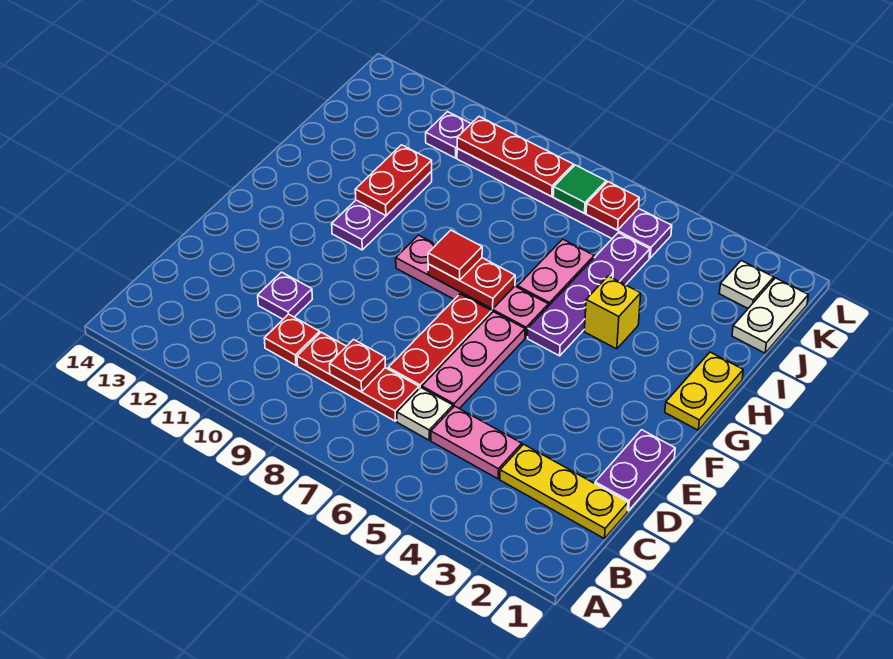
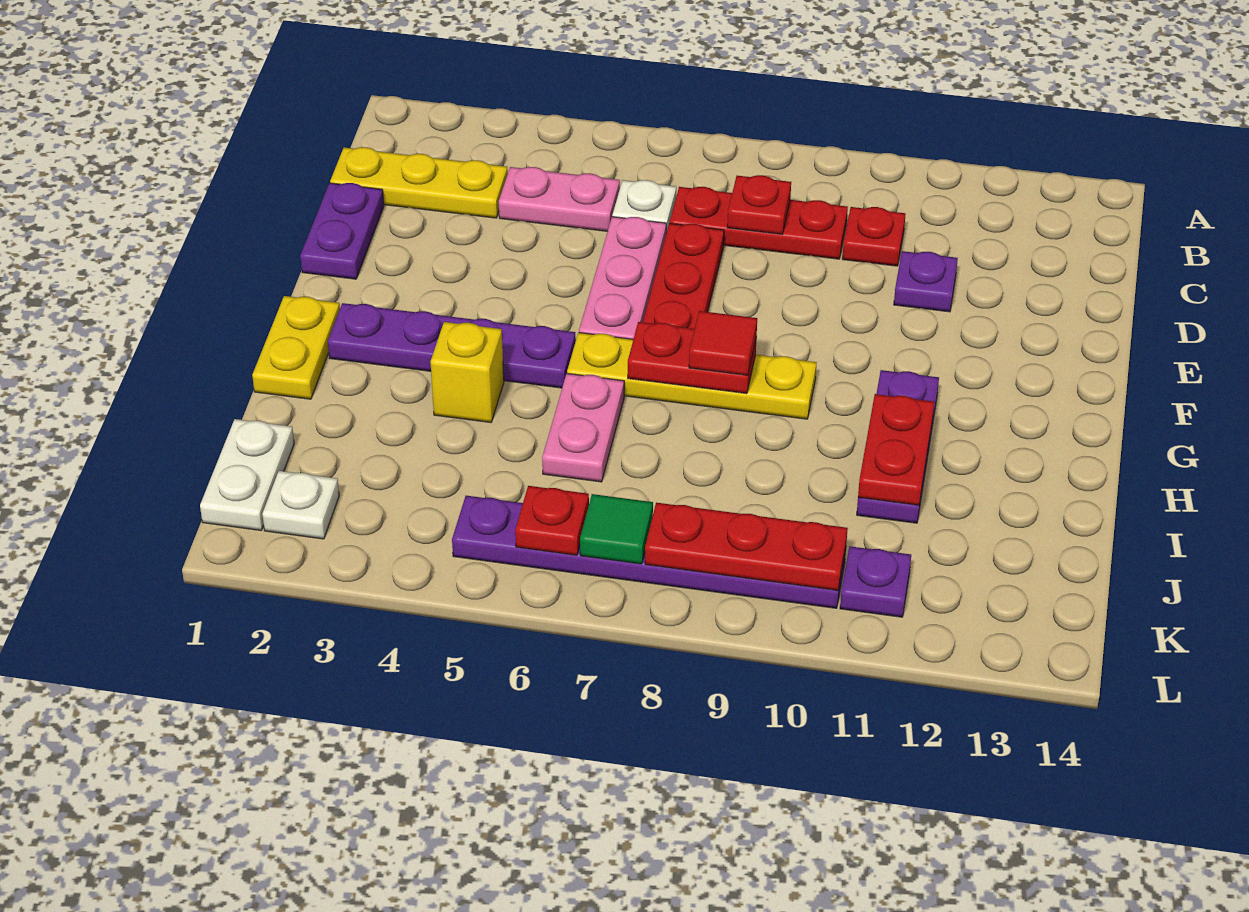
purple plate G5:J5 level 1 -> purple plate G2:G5 level 1
pink plate G6:G9 level 1 -> yellow plate G6:G9 level 1

